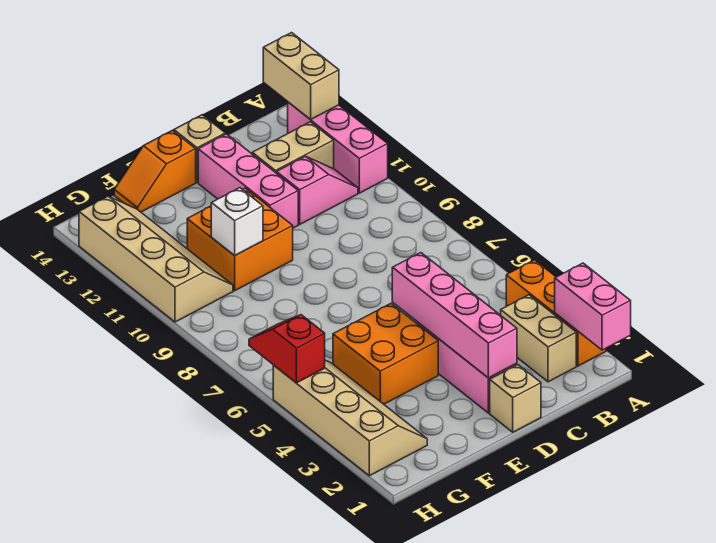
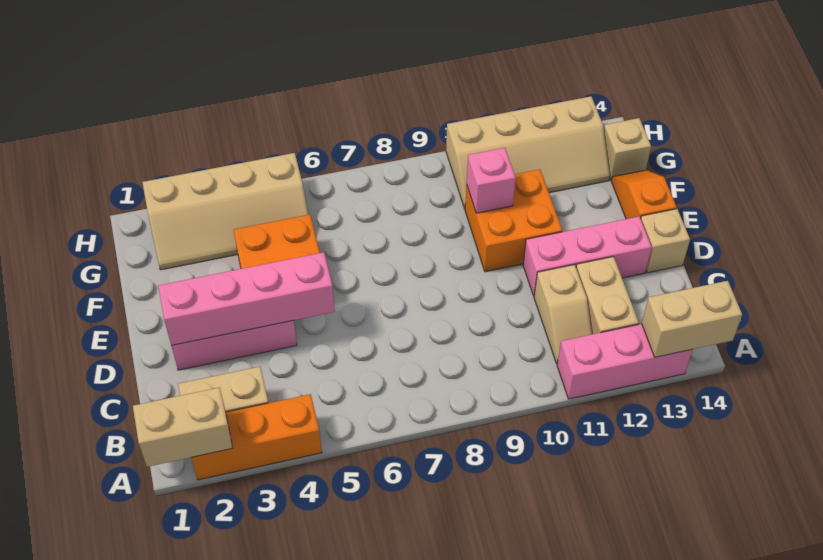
pink brick A1:A2 level 2 -> tan brick A1:A2 level 2
pink slope B11:C11 level 1 top C -> tan slope B11:C11 level 1 top C
tan brick D1 level 1 -> tan brick G14 level 1
white brick F10 level 2 -> pink brick F10 level 2
red slope H5:H6 level 2 top 5 -> none

